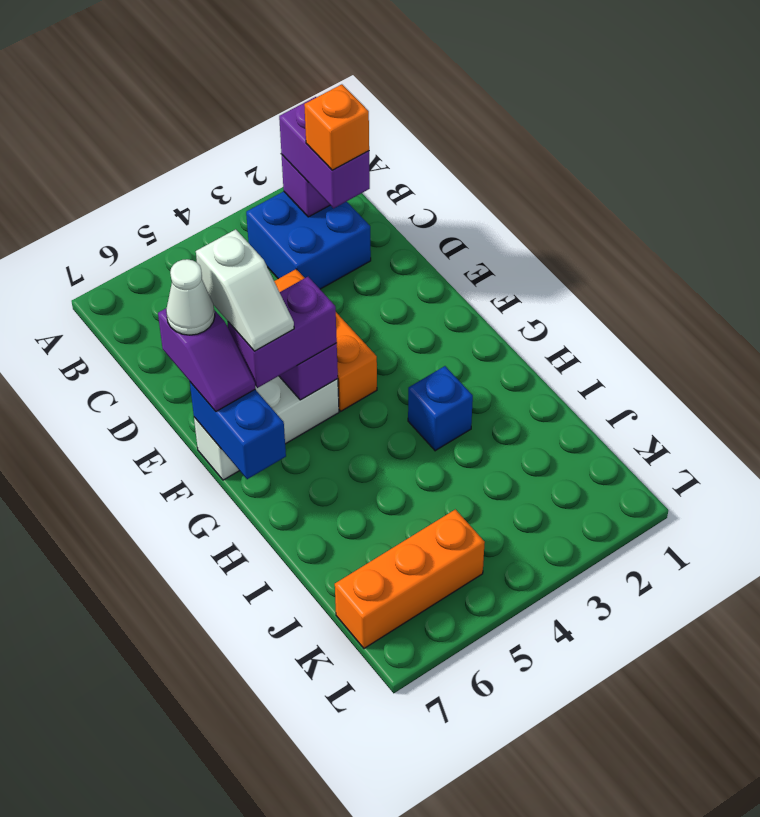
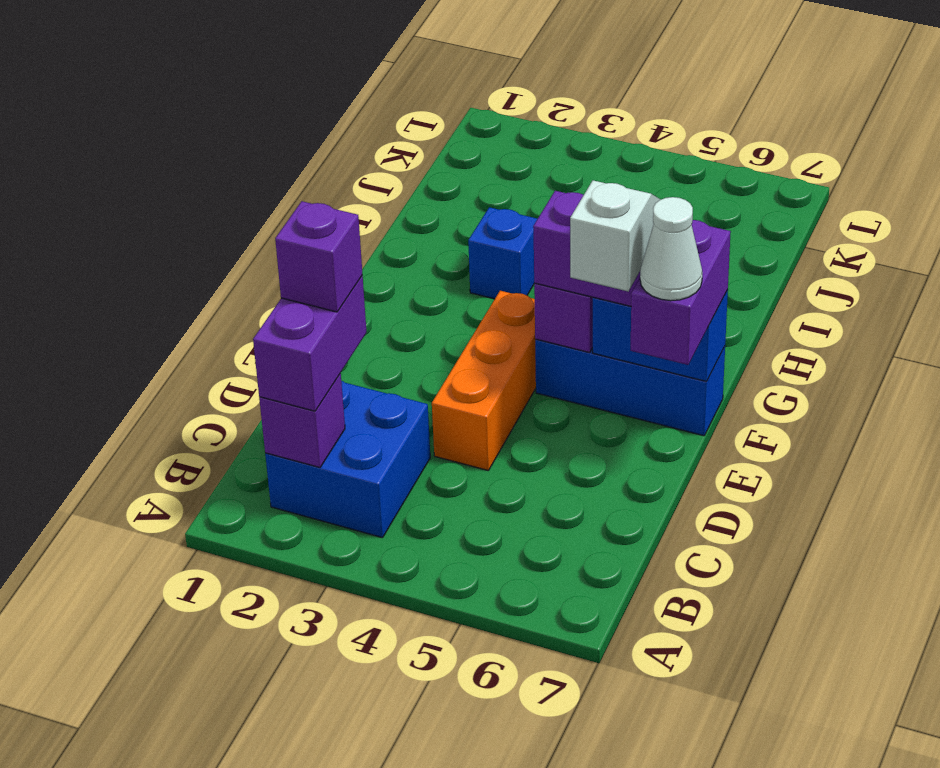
orange brick C2 level 4 -> purple brick C2 level 4
purple slope E7:F7 level 3 top E -> purple brick E7:F7 level 3
white brick F5:F7 level 1 -> blue brick F5:F7 level 1
blue brick F7:G7 level 2 -> blue brick F6:F7 level 2
orange brick K5:K7 level 1 -> none

